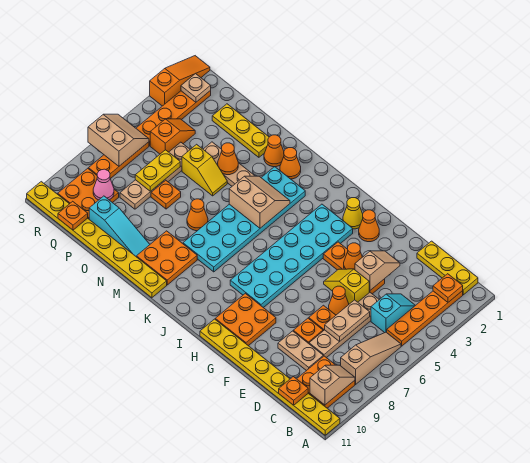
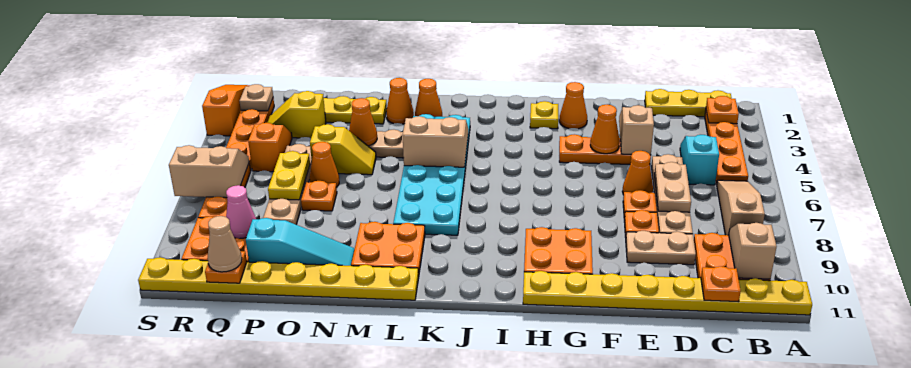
yellow slope E5:F5 level 1 top E -> yellow slope P3:Q3 level 1 top P
yellow cone H2 level 1 -> yellow plate H2 level 1
cyan plate H3:I8 level 1 -> none
orange cone M7 level 1 -> orange cone O6 level 1
none -> tan cone Q11 level 3

